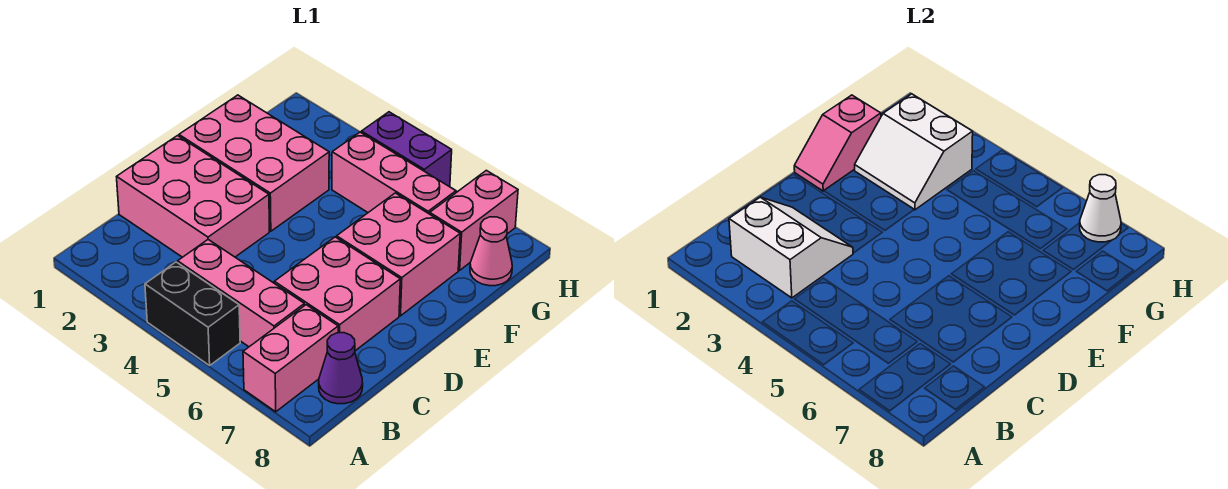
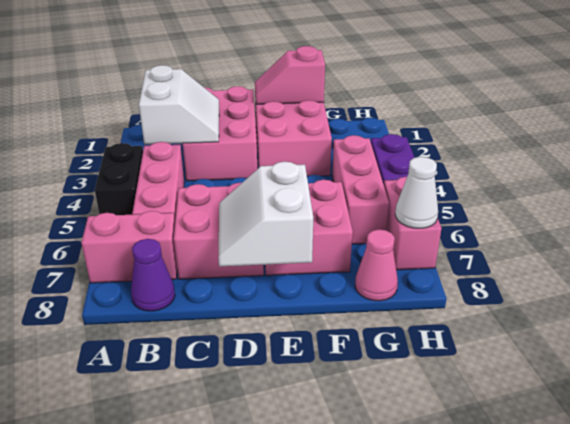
white slope F2:G3 level 2 top G -> white slope D7:E8 level 2 top E
pink brick G7:H7 level 1 -> pink brick H6:H7 level 1

